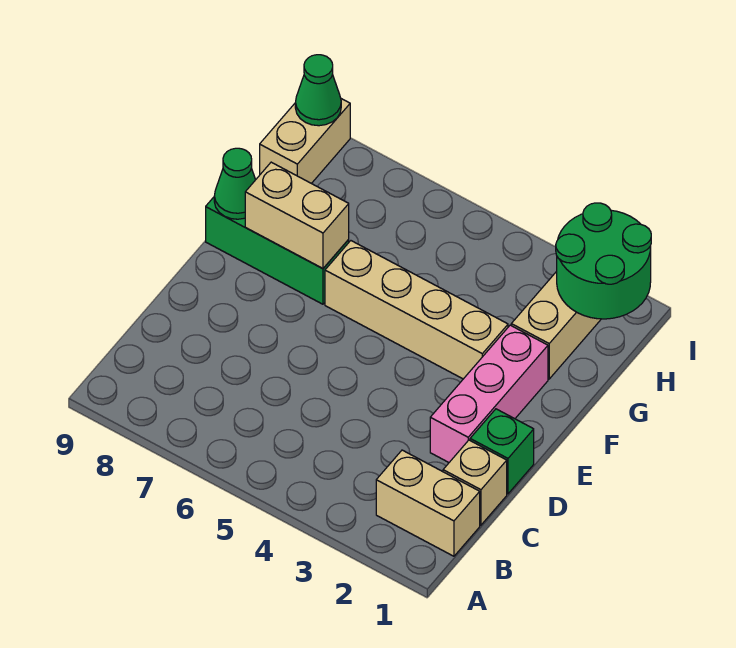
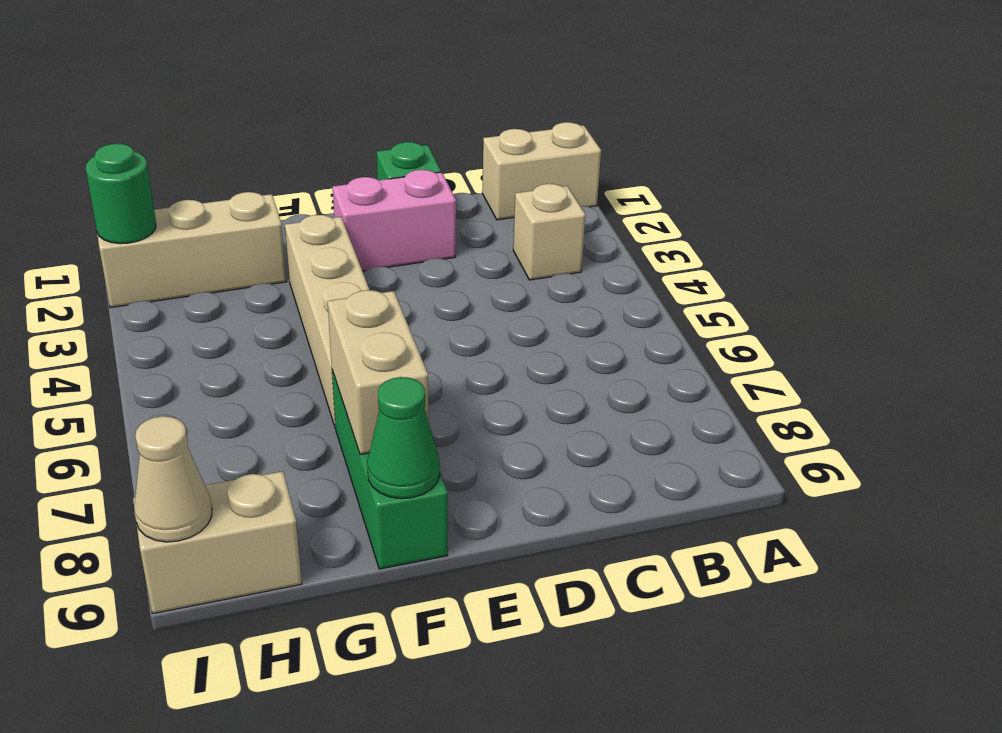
tan brick B1:B2 level 1 -> tan brick A1:B1 level 1
tan brick C1 level 1 -> tan brick B3 level 1
pink brick D2:F2 level 1 -> pink brick D2:E2 level 1
green round brick H1:I2 level 2 -> green round brick I2 level 2
green cone I9 level 2 -> tan cone I9 level 2

